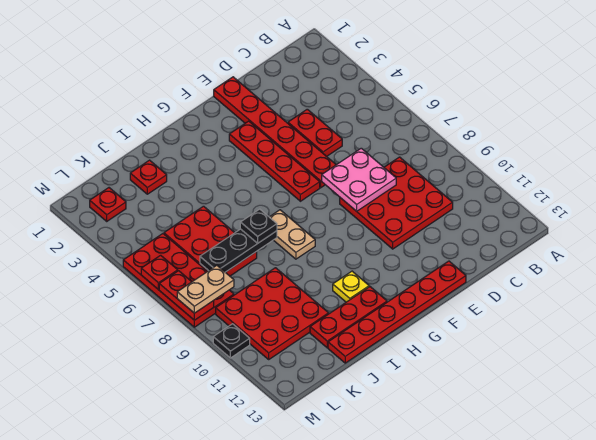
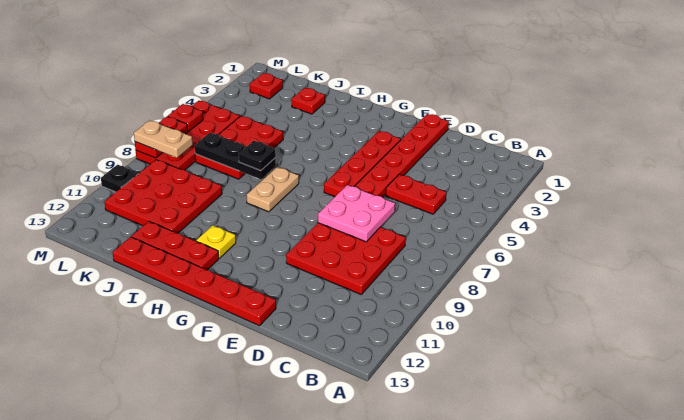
red plate D4:D5 level 1 -> red plate C5:D5 level 1

